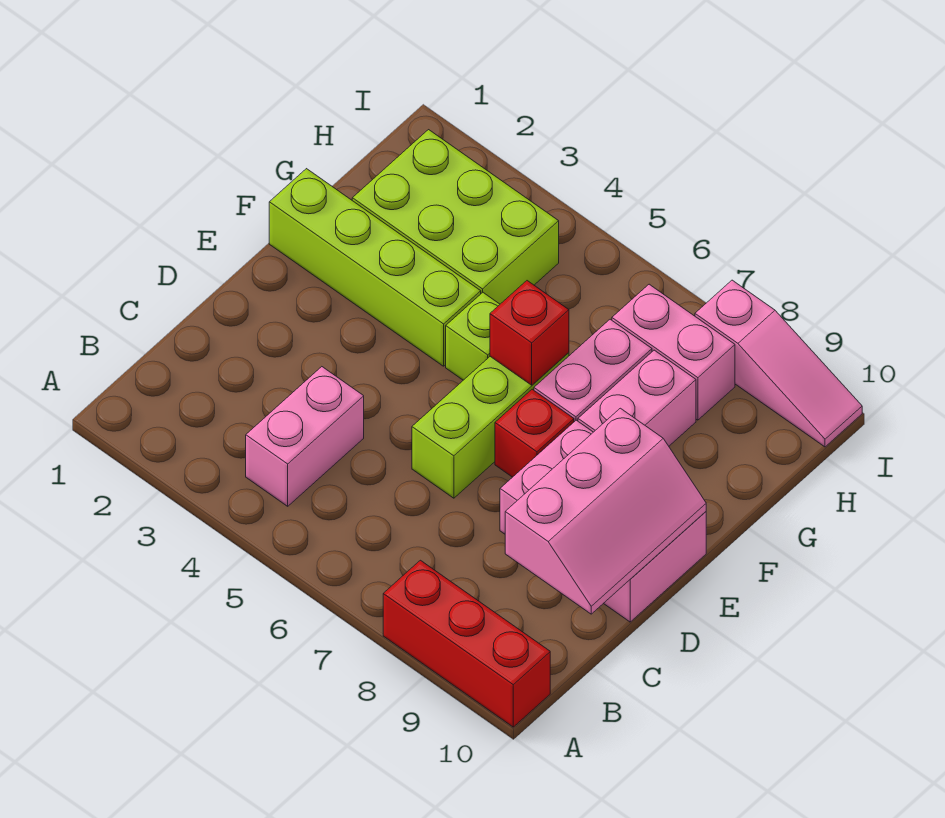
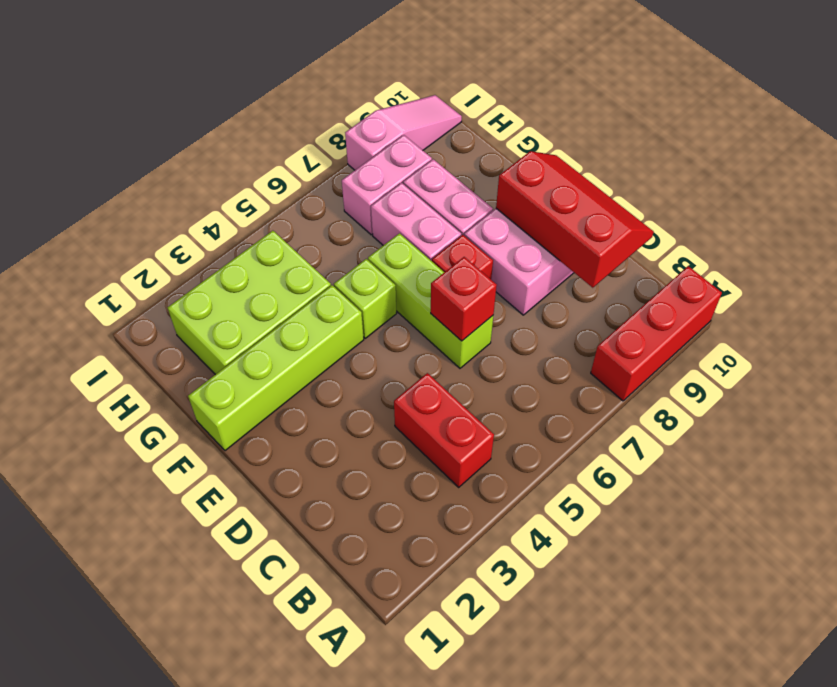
pink brick B4:C4 level 1 -> red brick B4:C4 level 1
pink slope C9:E10 level 2 top 9 -> red slope C9:E10 level 2 top 9
red brick F6 level 2 -> red brick D6 level 2

